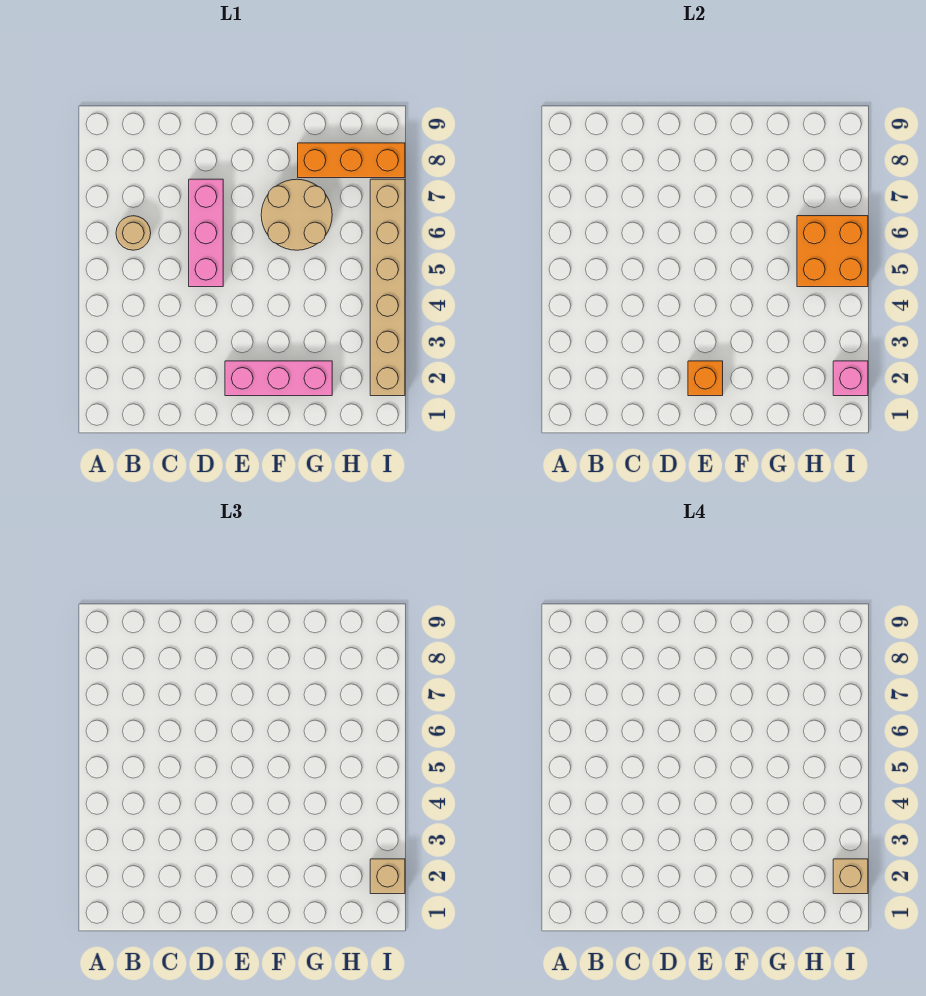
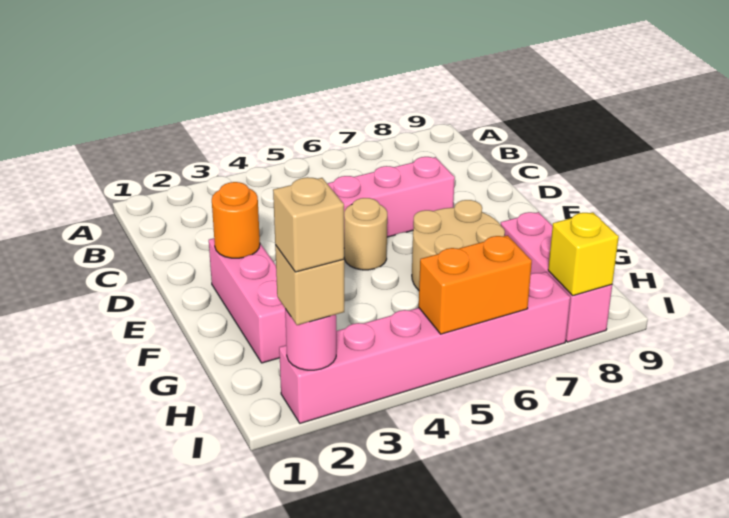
tan round brick B6 level 1 -> tan round brick E5 level 1
orange brick E2 level 2 -> orange round brick E2 level 2
orange brick G8:I8 level 1 -> pink brick G8:I8 level 1
orange brick H5:I6 level 2 -> orange brick I5:I6 level 2
tan brick I2:I7 level 1 -> pink brick I2:I7 level 1
pink brick I2 level 2 -> pink round brick I2 level 2
none -> yellow brick I8 level 2

